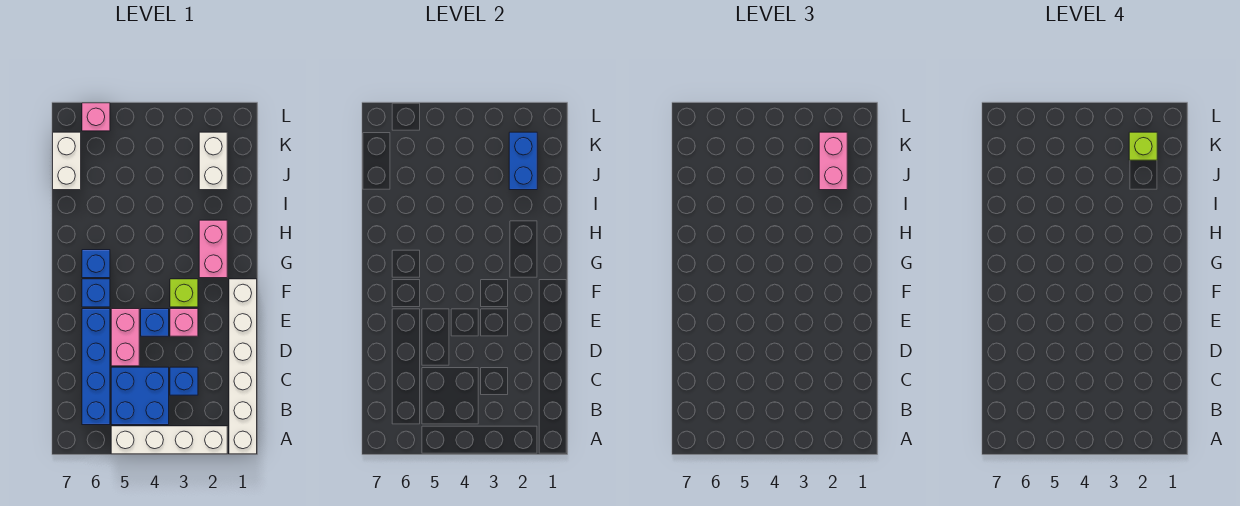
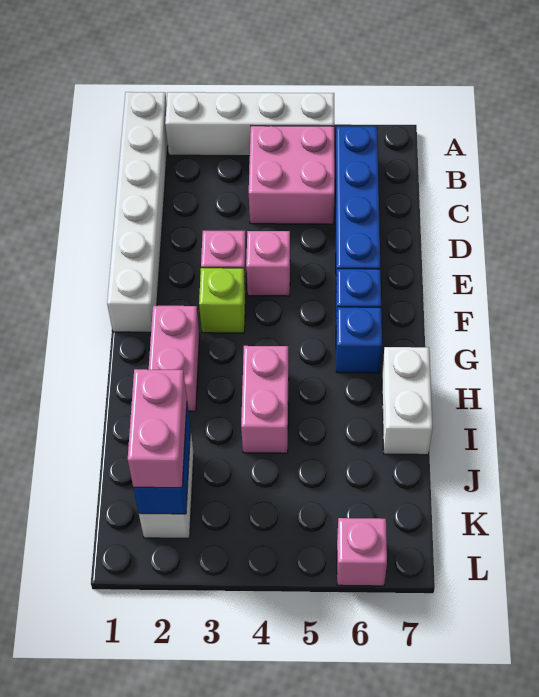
blue brick B4:C5 level 1 -> pink brick B4:C5 level 1
blue brick C3 level 1 -> none
pink brick D5:E5 level 1 -> pink brick H4:I4 level 1
blue brick E4 level 1 -> pink brick E4 level 1
white brick J7:K7 level 1 -> white brick H7:I7 level 1
lime brick K2 level 4 -> none

